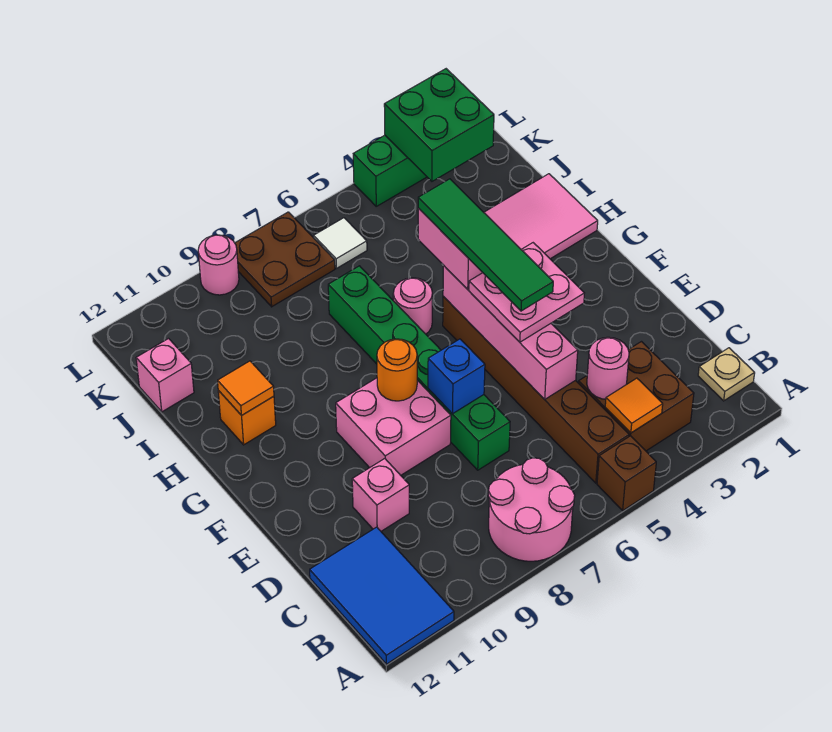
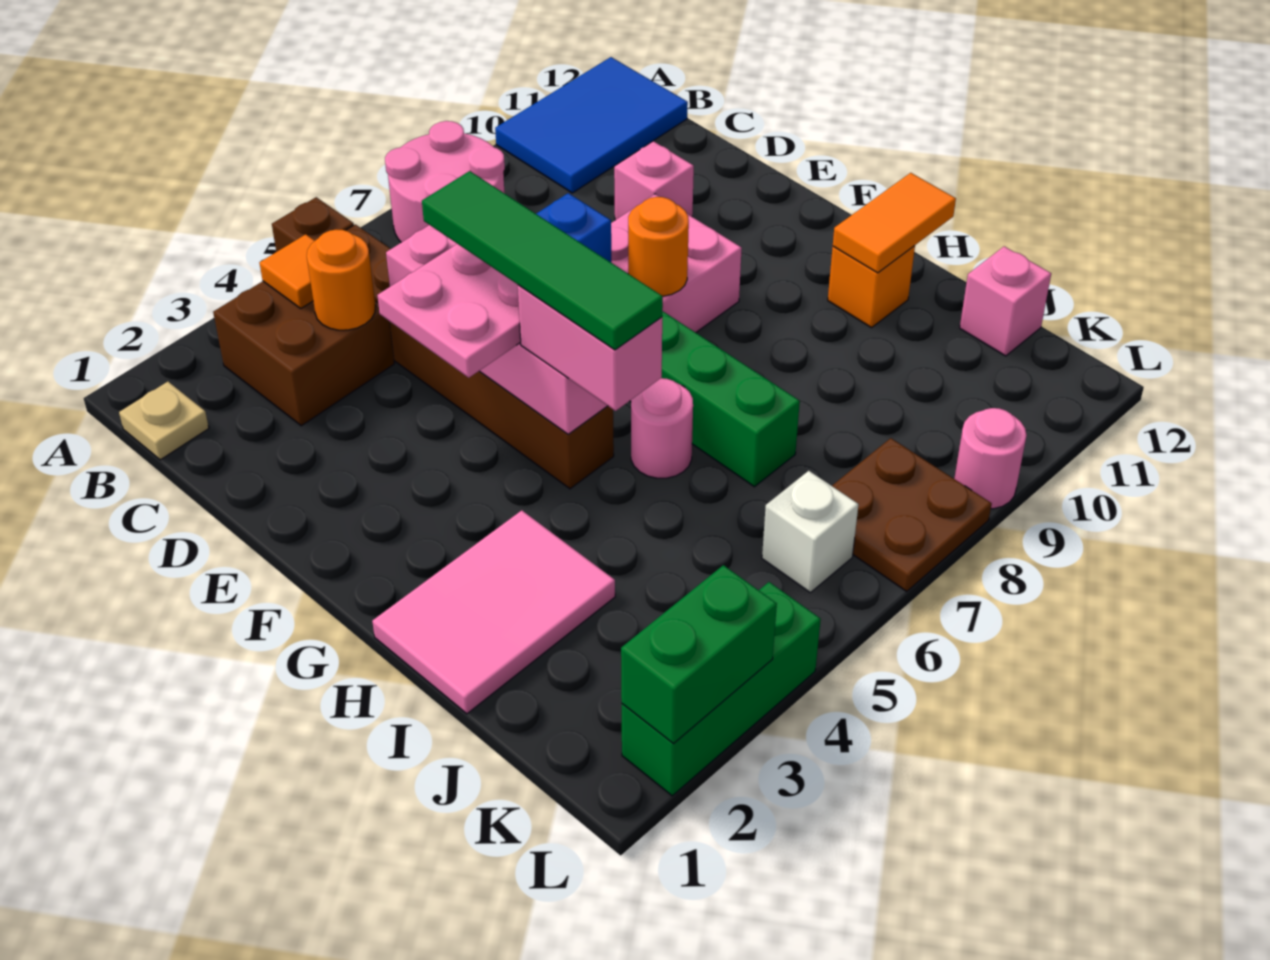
blue tile A11:C12 level 1 -> blue tile A10:B12 level 1
pink round brick C4 level 2 -> orange round brick C4 level 2
orange tile H11 level 2 -> orange tile H11:H12 level 2
green brick K2:L3 level 2 -> green brick L2:L3 level 2
white tile K6 level 1 -> white brick K6 level 1

